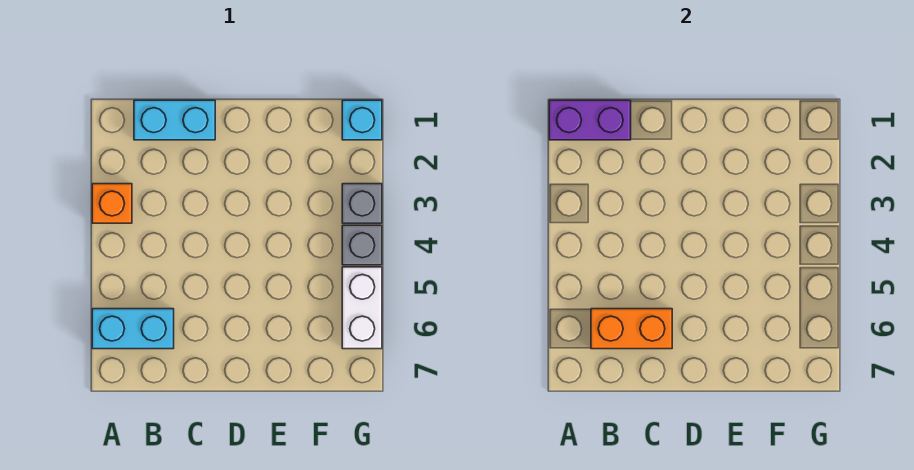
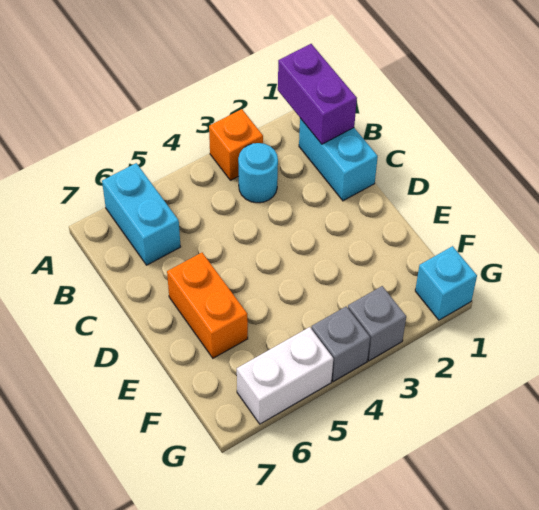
none -> cyan round brick B3 level 1
orange brick B6:C6 level 2 -> orange brick D6:E6 level 1

